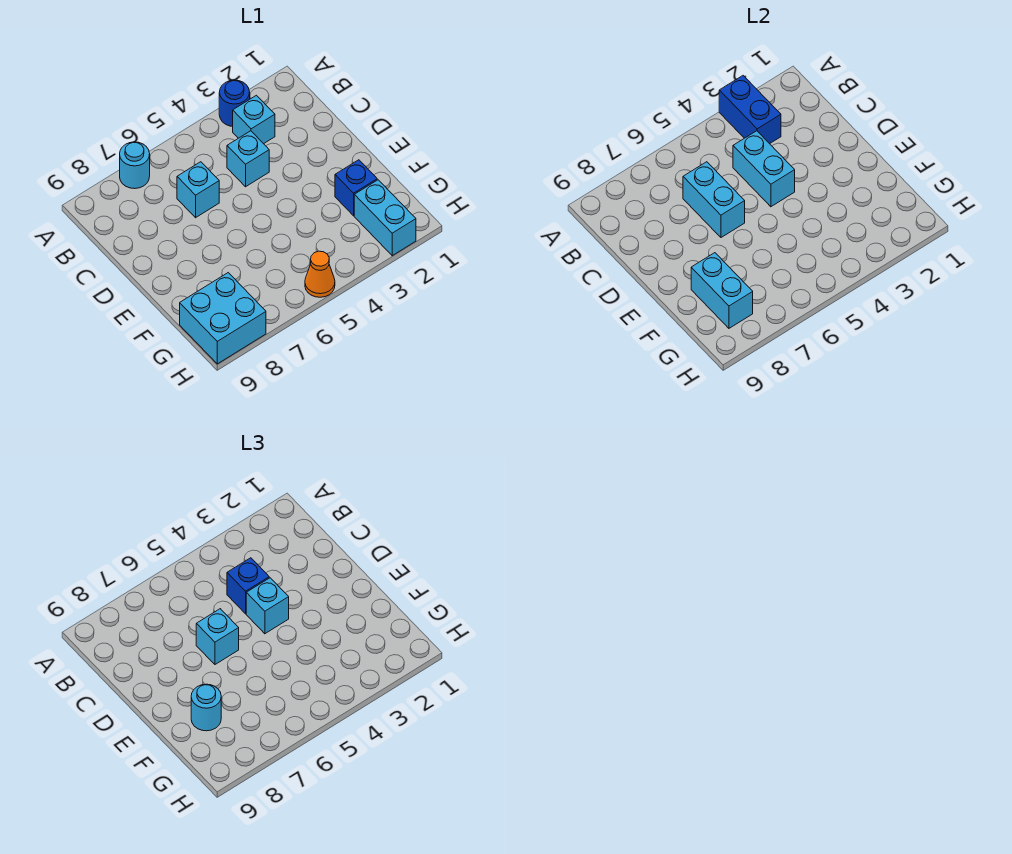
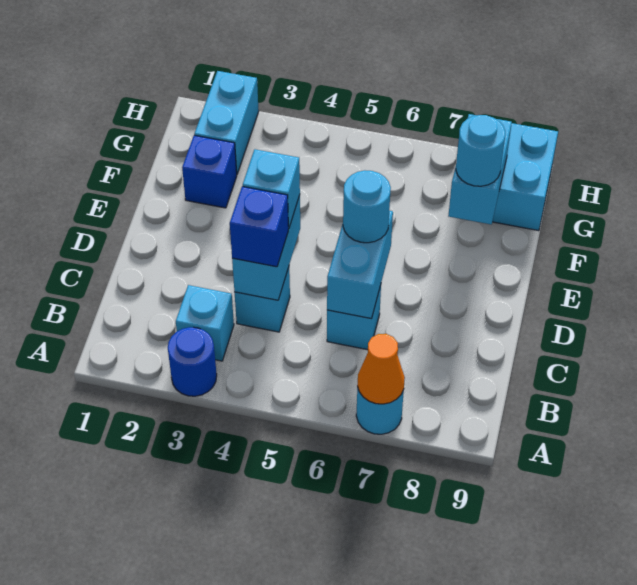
blue brick A3:B3 level 2 -> none
cyan brick D6 level 3 -> cyan round brick D6 level 3
orange cone H5 level 1 -> orange cone A7 level 2

